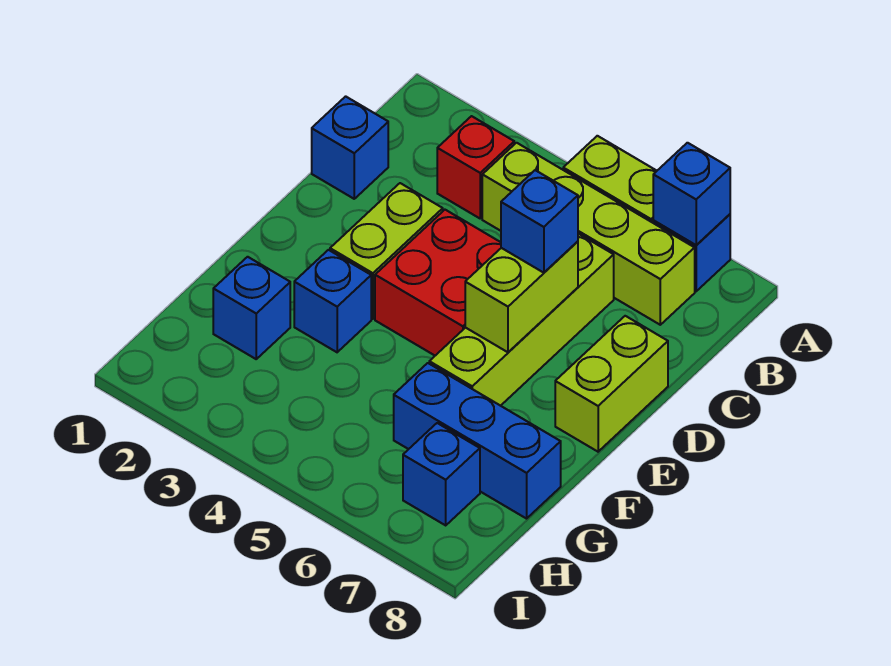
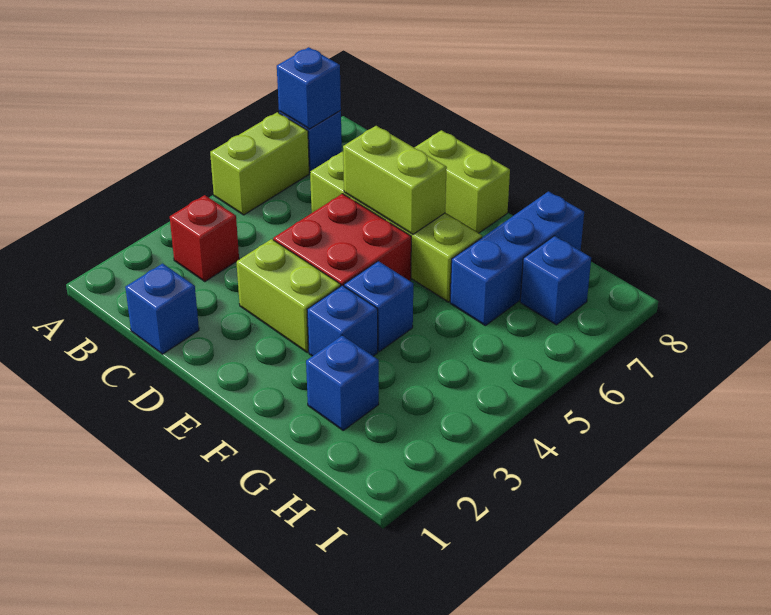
lime brick B4:B7 level 1 -> none
blue brick D6 level 3 -> blue brick F4 level 1

